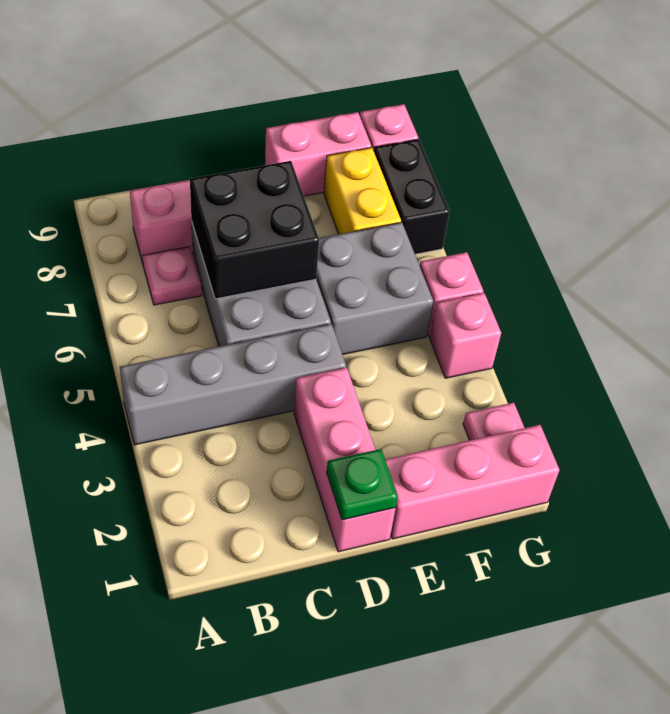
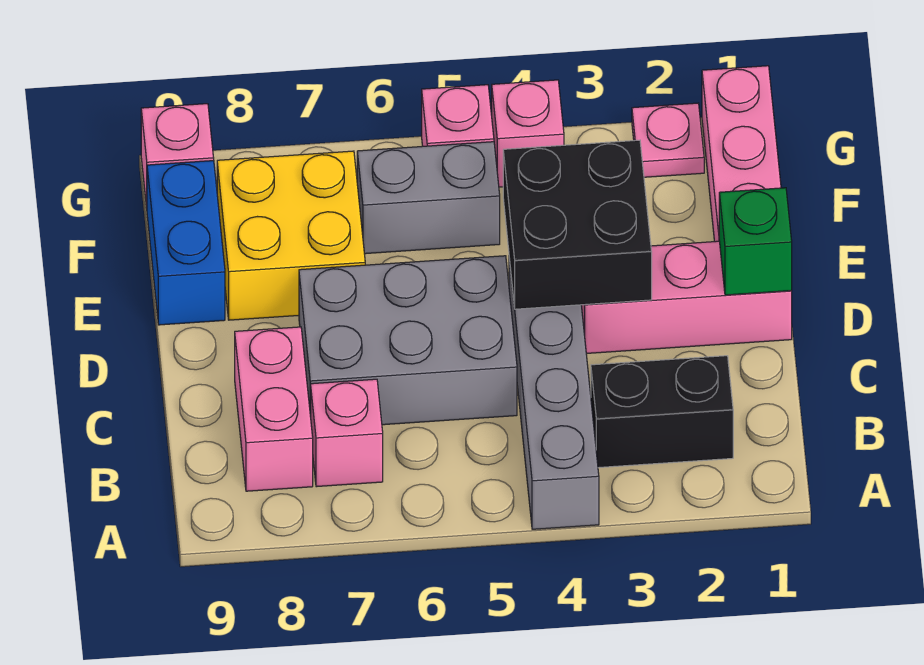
pink plate B7 level 1 -> pink brick B7 level 1
black brick C6:D7 level 2 -> black brick D3:E4 level 2
green plate D1 level 2 -> green brick D1 level 2
grey brick E5:F6 level 1 -> grey brick F5:F6 level 1
pink brick E9:F9 level 1 -> blue brick E9:F9 level 1
yellow brick F7:F8 level 1 -> yellow brick E7:F8 level 1
black brick G7:G8 level 1 -> black brick B2:B3 level 1

